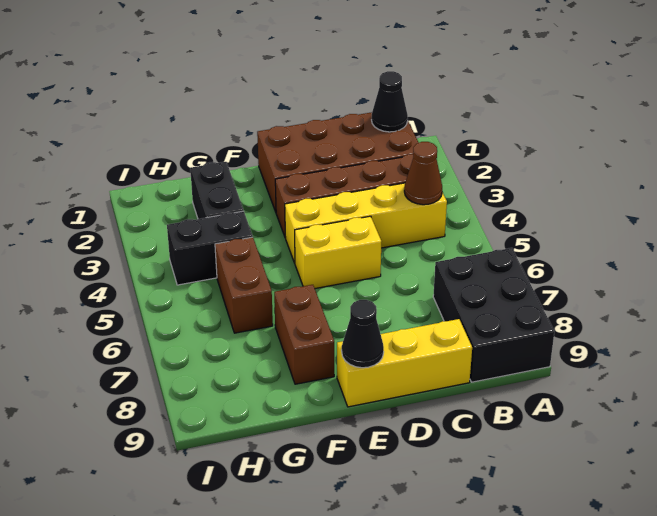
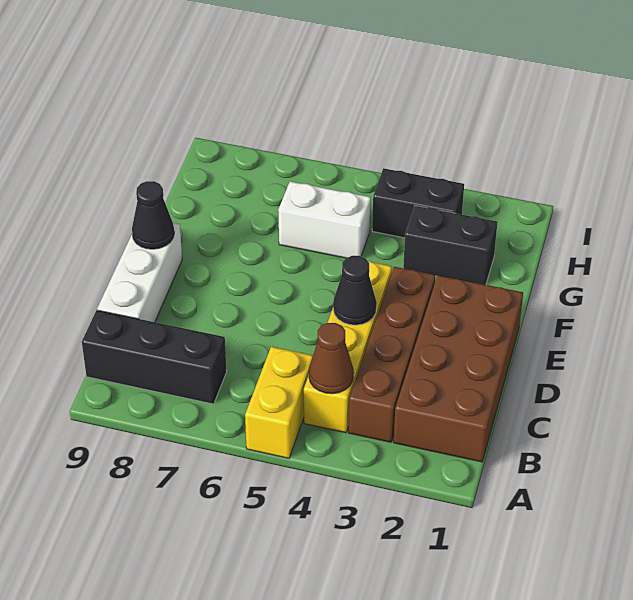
black brick A7:B9 level 1 -> black brick B7:B9 level 1
black cone B1 level 2 -> black cone D4 level 2
yellow brick C9:E9 level 1 -> white brick C9:E9 level 1
yellow brick D5:E5 level 1 -> yellow brick A5:B5 level 1
brown brick F7:F8 level 1 -> none
black brick G4:H4 level 1 -> black brick H3:H4 level 1
brown brick G5:G6 level 1 -> white brick G5:G6 level 1

